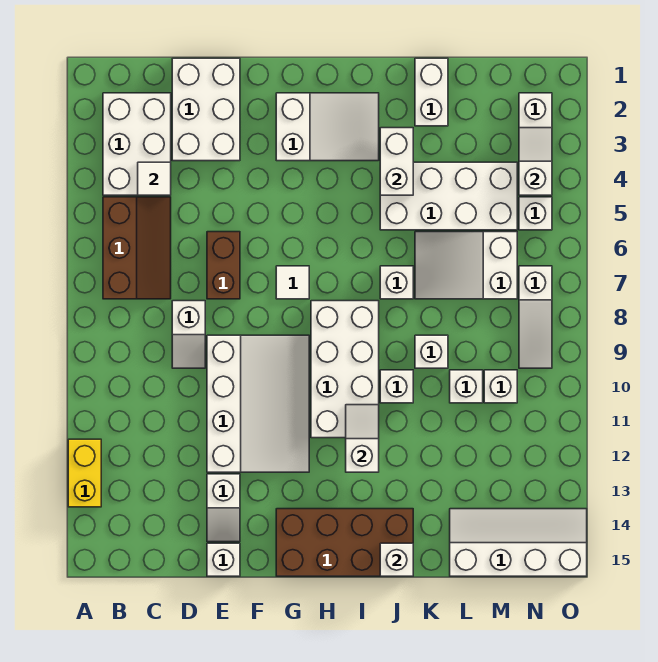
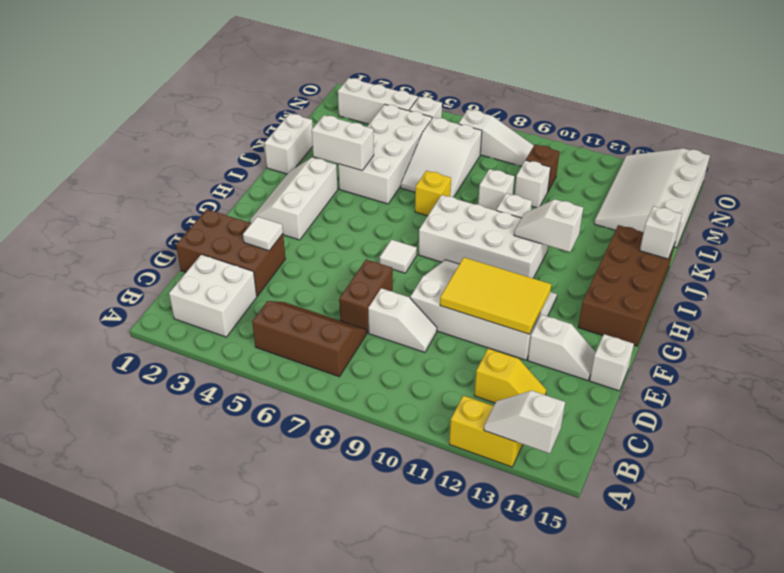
white brick B2:C4 level 1 -> white brick B2:C3 level 1
white tile C4 level 2 -> white tile E3 level 2
none -> yellow slope C12:C13 level 1 top 12
white brick D1:E3 level 1 -> brown brick D1:E3 level 1
brown brick E6:E7 level 1 -> brown brick D7:E7 level 1
none -> yellow tile E10:F12 level 2
white slope G2:I3 level 1 top G -> white slope G2:I3 level 1 top 3
white brick J7 level 1 -> yellow brick J7 level 1
white brick K1:K2 level 1 -> white brick J1:K1 level 1
white slope L14:O15 level 1 top 15 -> white slope L13:O15 level 1 top 15
white brick M10 level 1 -> brown brick M10 level 1
white slope N3:N4 level 2 top 4 -> white slope A13:A14 level 2 top 14

